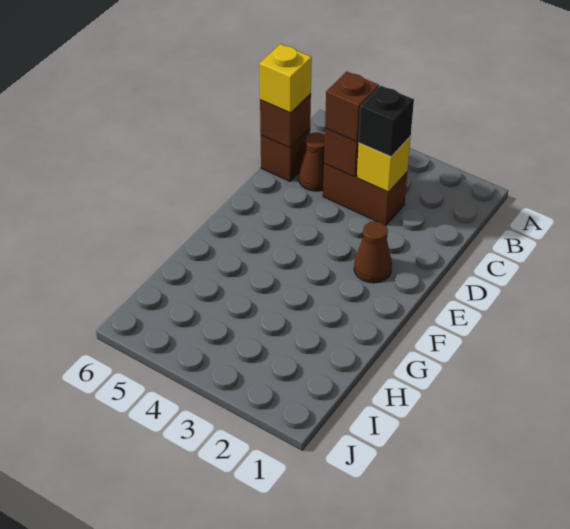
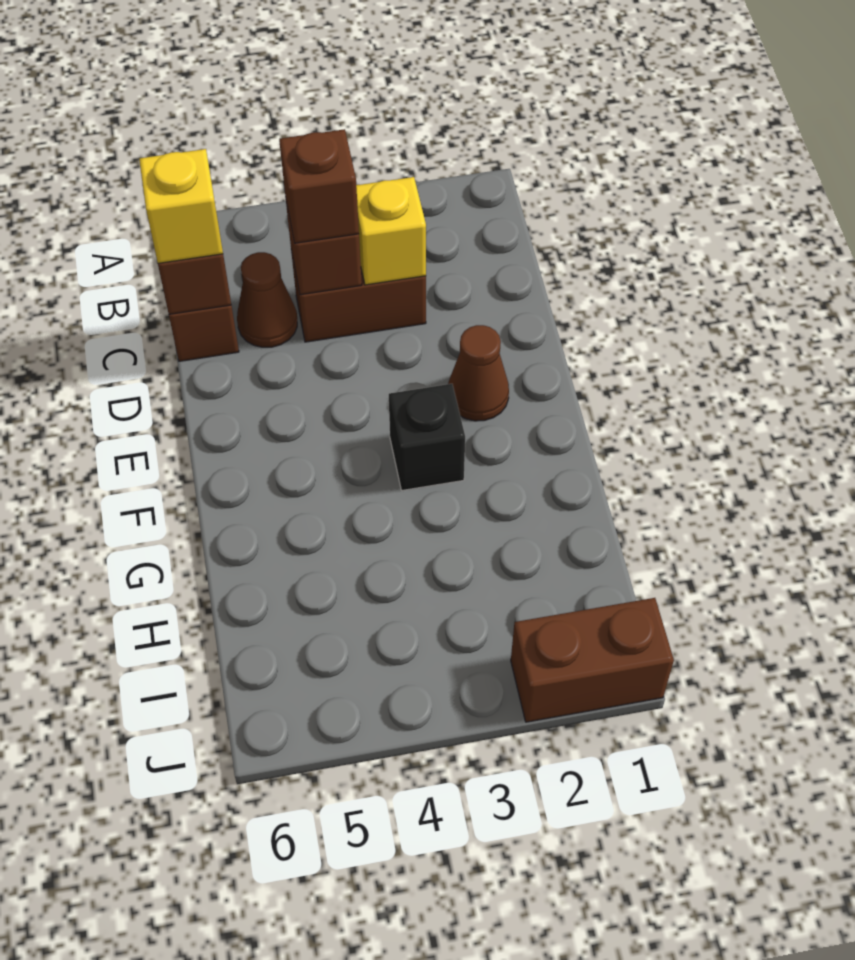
black brick C3 level 3 -> black brick F3 level 1
none -> brown brick J1:J2 level 1

